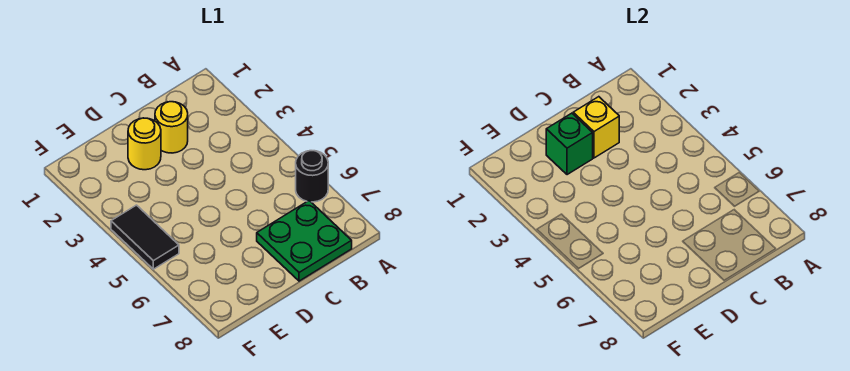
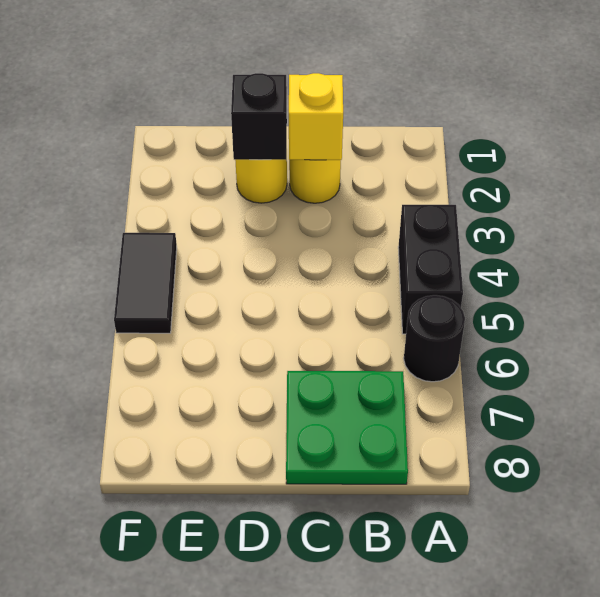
none -> black brick A4:A5 level 1
green brick D2 level 2 -> black brick D2 level 2

